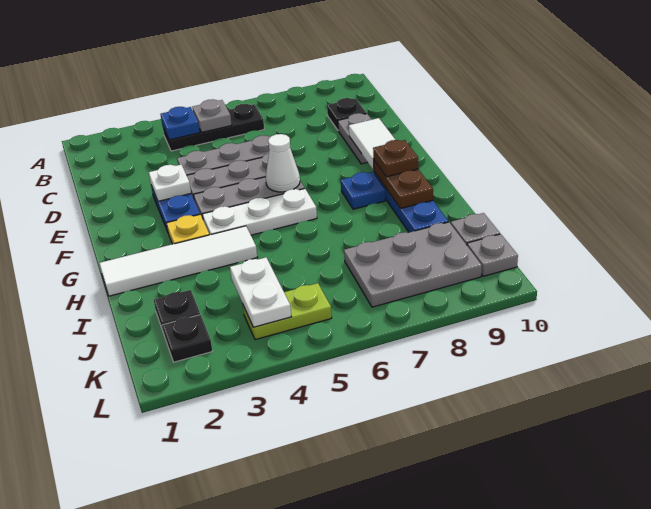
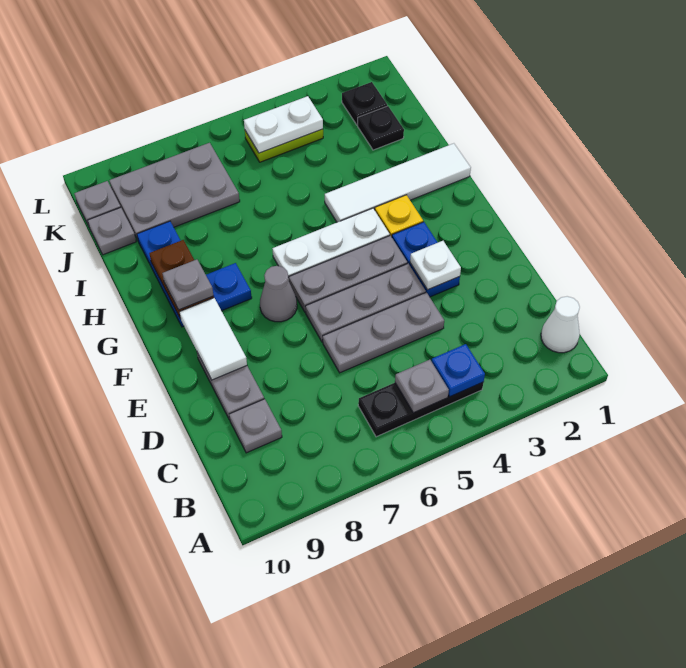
black plate C9 level 1 -> grey plate C9 level 1
white cone F6 level 2 -> white cone B1 level 1
none -> grey cone F7 level 1
brown plate G9 level 3 -> grey plate G9 level 3
white plate J4:K4 level 2 -> white plate K4:K5 level 2

